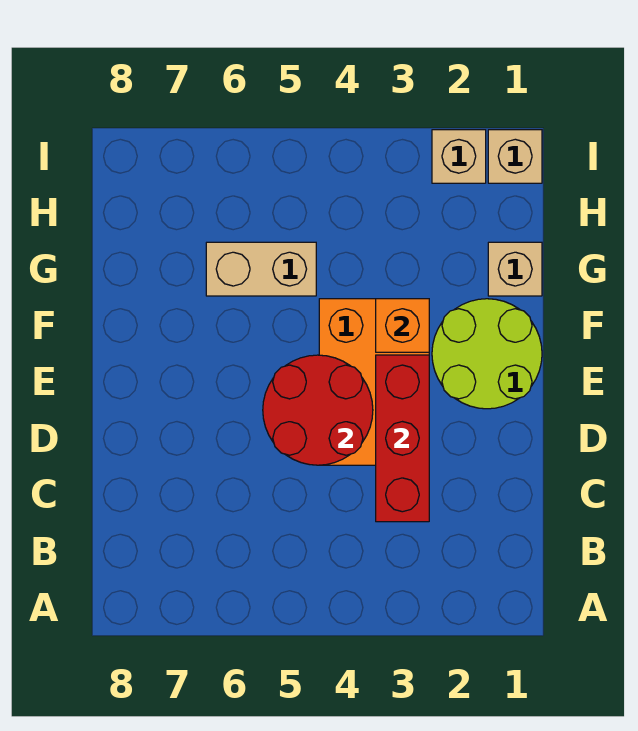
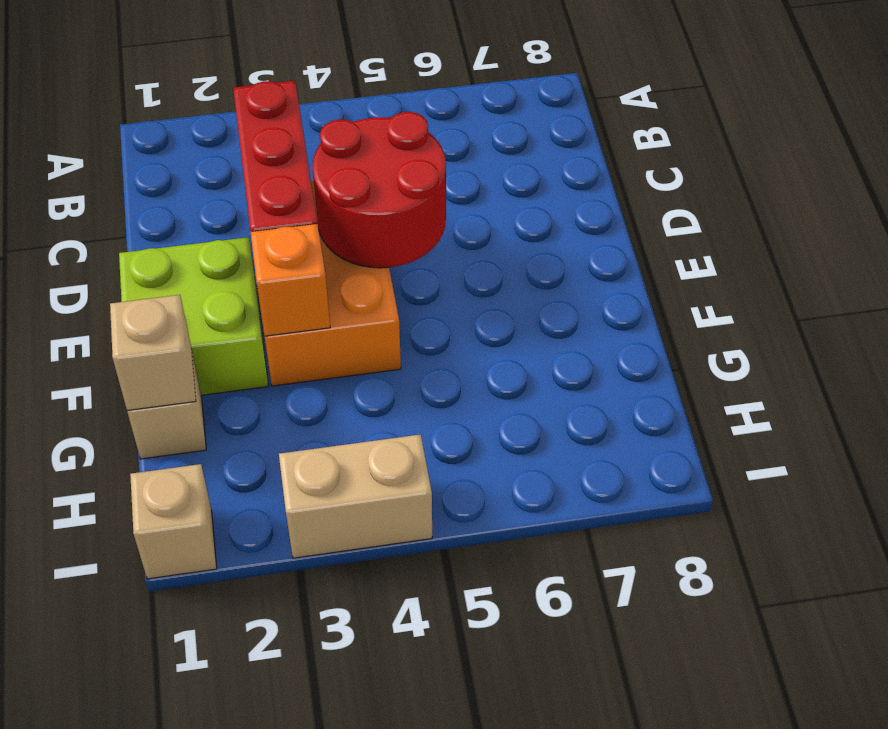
lime round brick E1:F2 level 1 -> lime brick E1:F2 level 1
tan brick G5:G6 level 1 -> tan brick I3:I4 level 1
tan brick I2 level 1 -> tan brick G1 level 2

